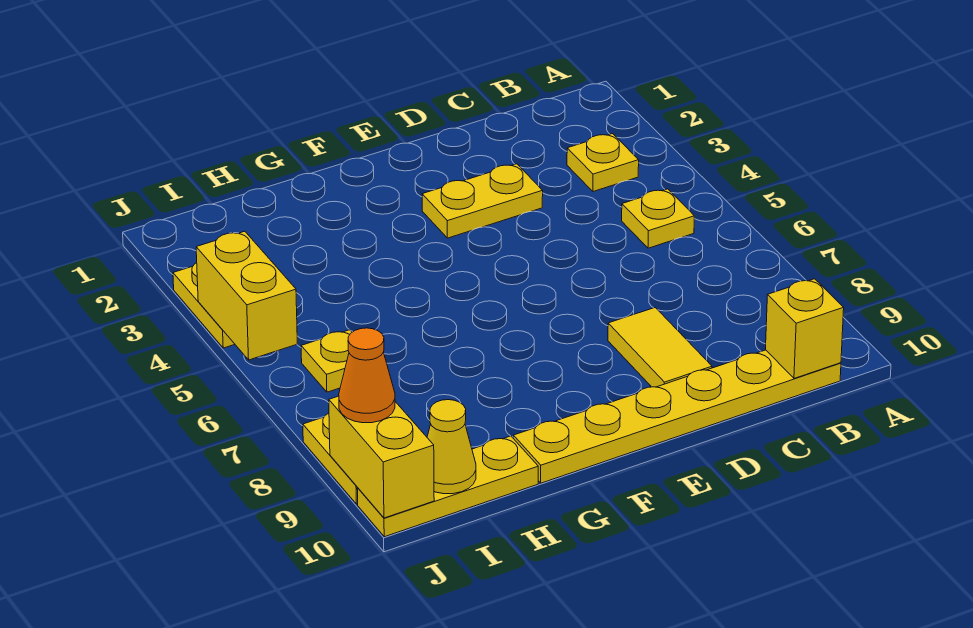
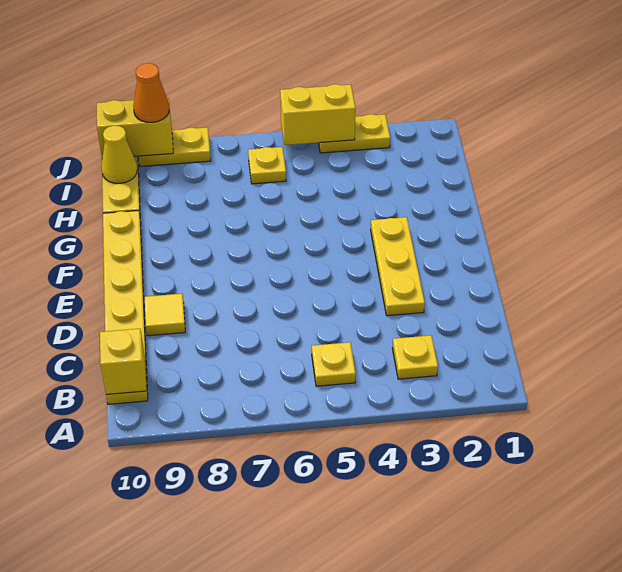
yellow plate D3:E3 level 1 -> yellow plate D3:F3 level 1
yellow tile D8:D9 level 1 -> yellow tile D9 level 1

